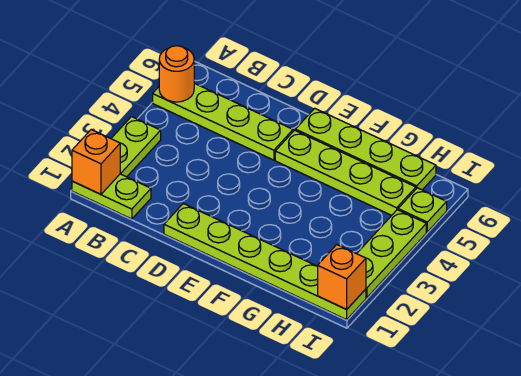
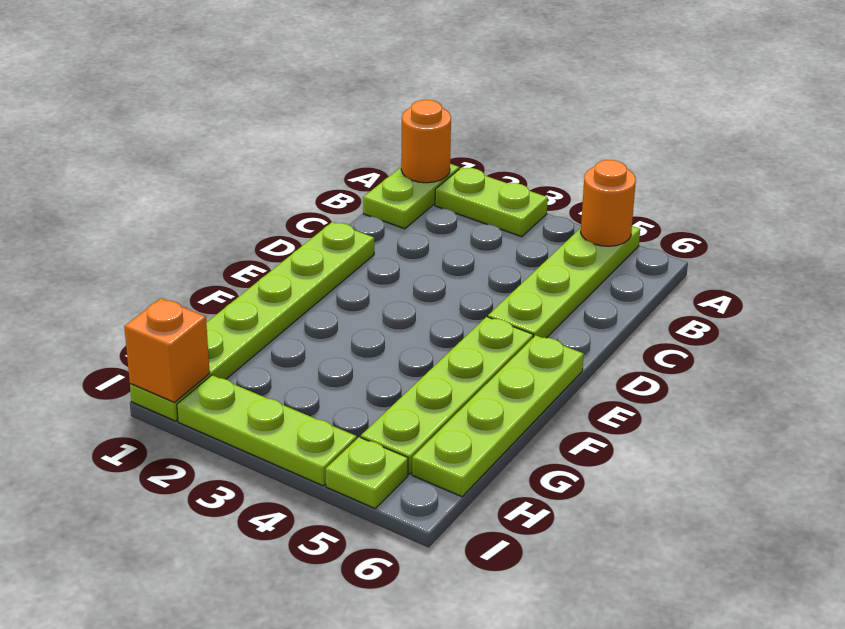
orange brick A1 level 2 -> orange round brick A1 level 2

